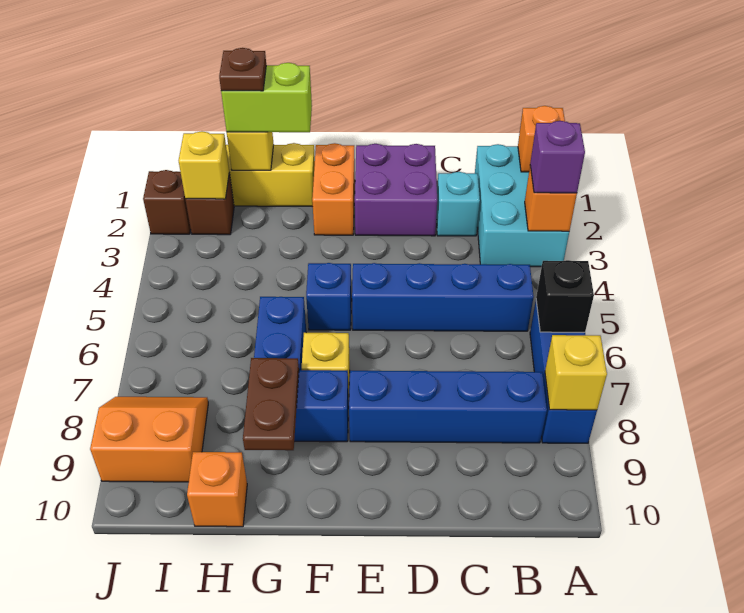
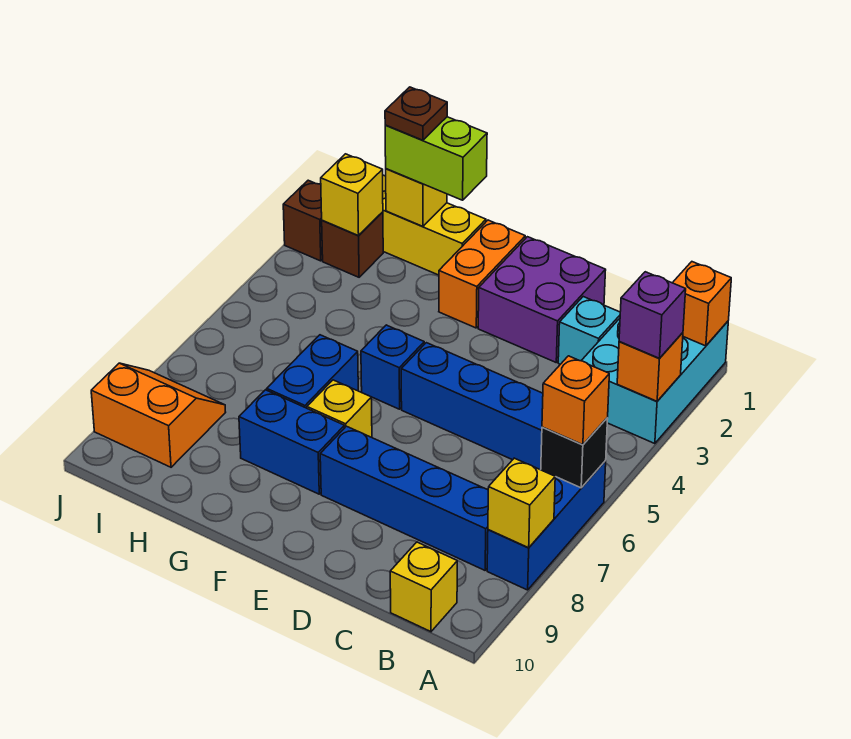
none -> yellow brick B10 level 1
brown plate G8:G9 level 2 -> none
orange brick H10 level 1 -> orange brick A6 level 3

